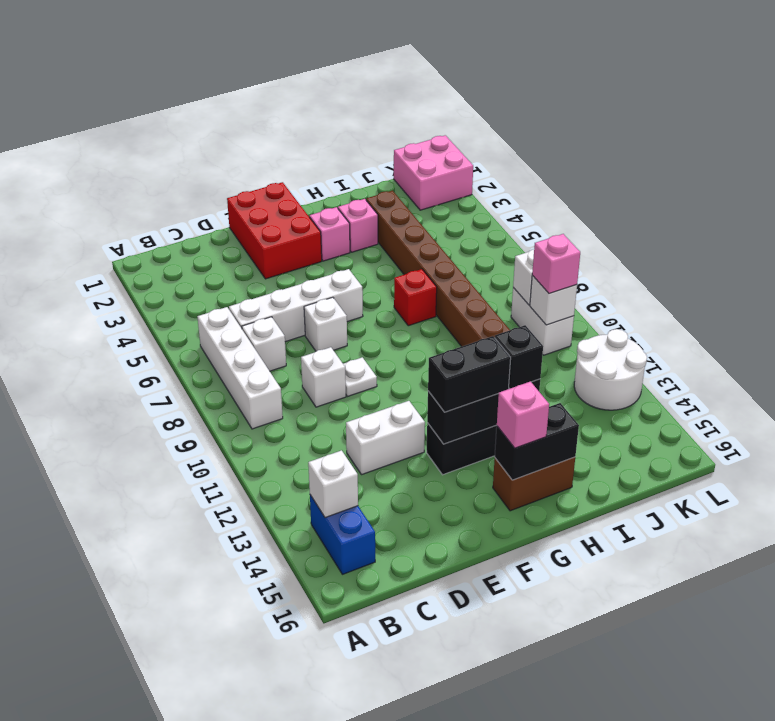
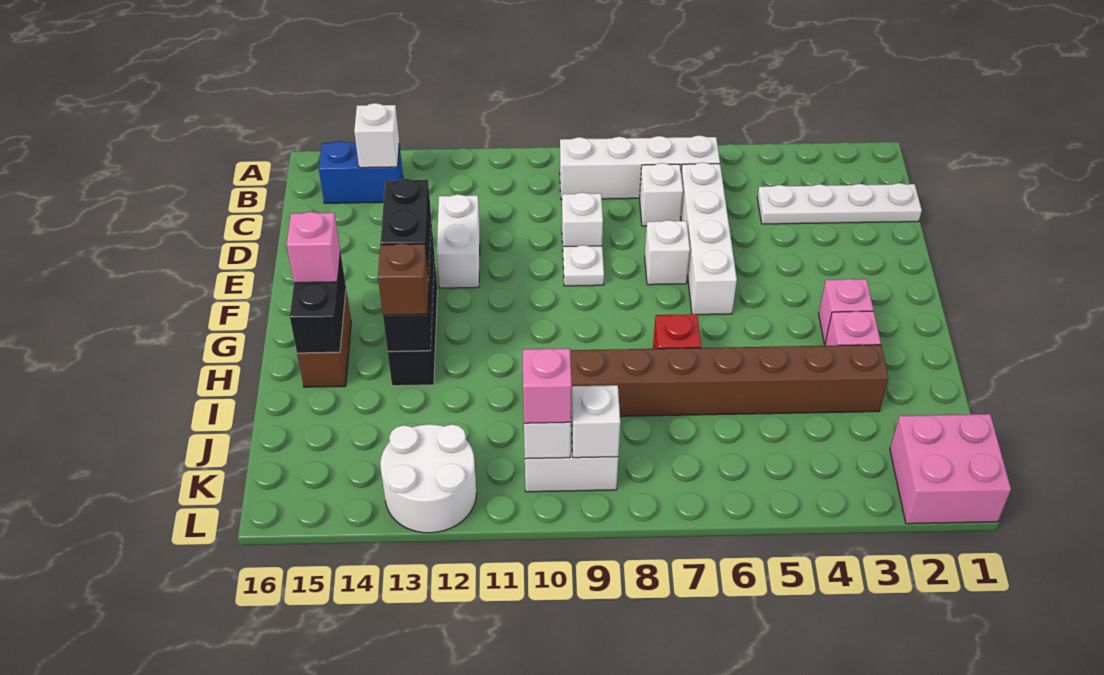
none -> white plate C1:C4 level 1
red brick E1:F3 level 1 -> none
black brick H13 level 3 -> brown brick H13 level 3

